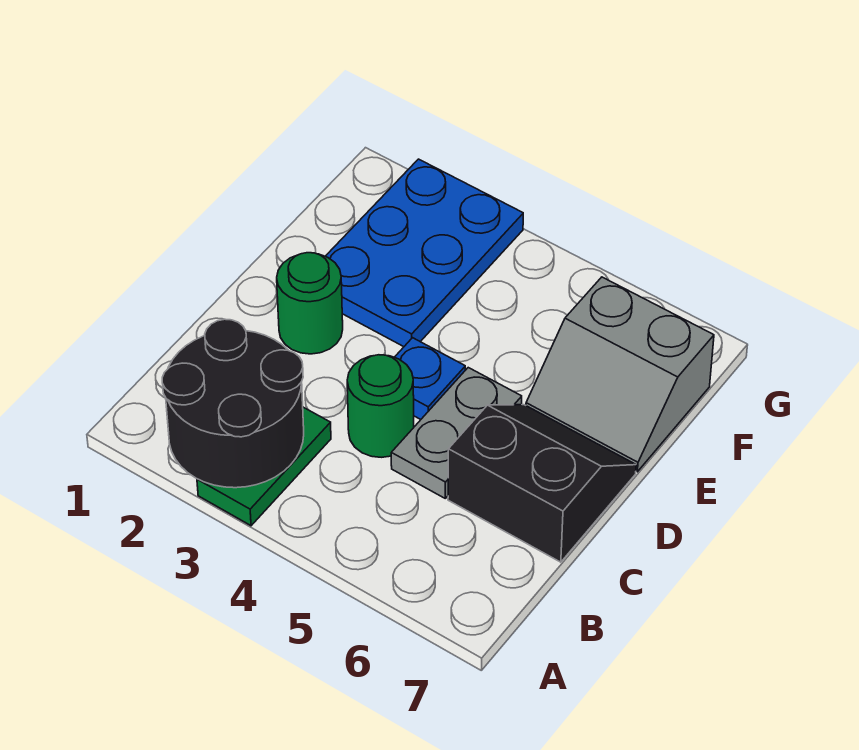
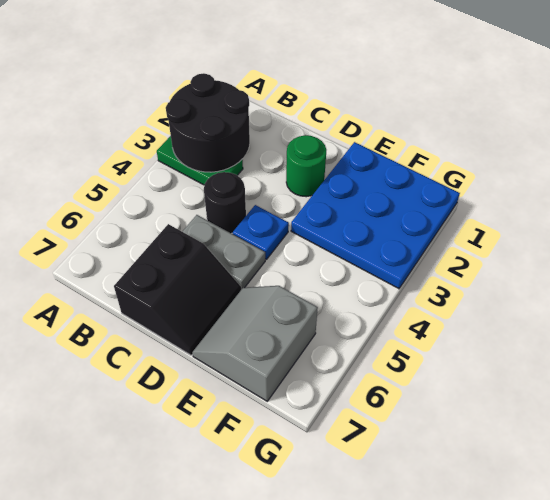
green round brick C4 level 1 -> black round brick C4 level 1
blue plate E2:G3 level 1 -> blue plate E1:G3 level 1

